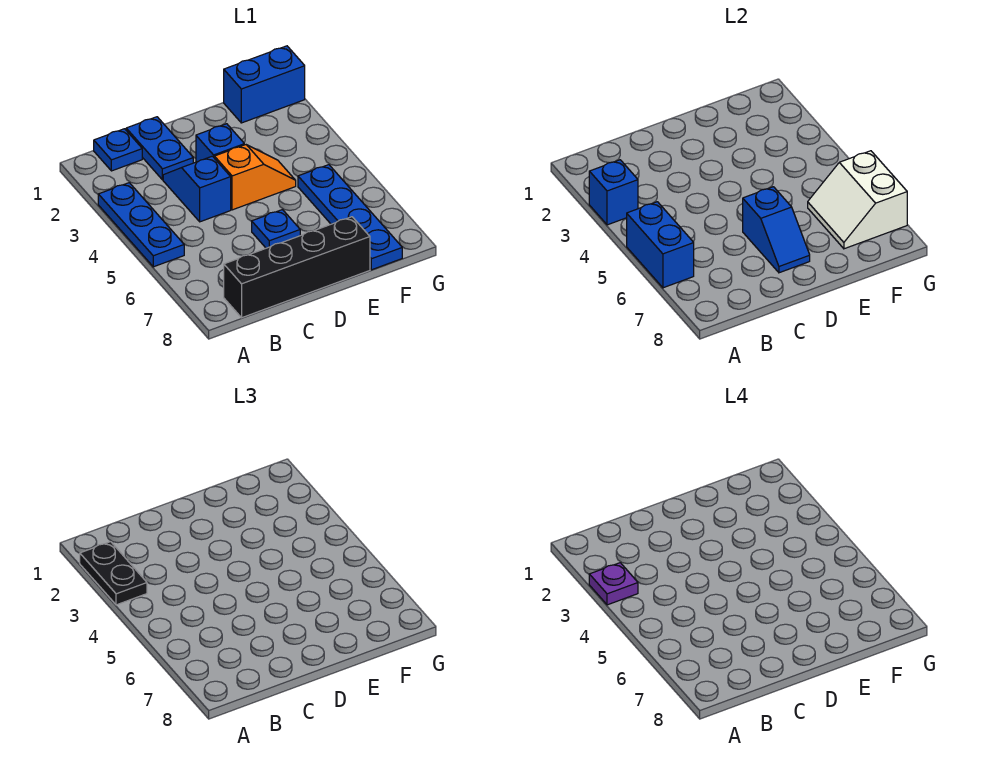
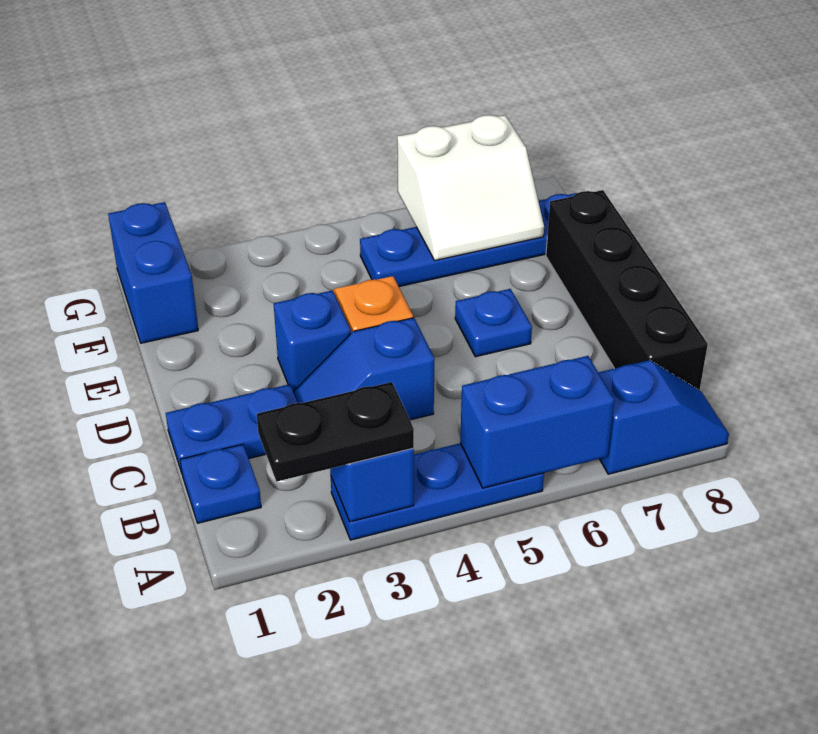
purple plate A3 level 4 -> none
blue slope D6:D7 level 2 top 6 -> blue slope A7:A8 level 1 top 7

